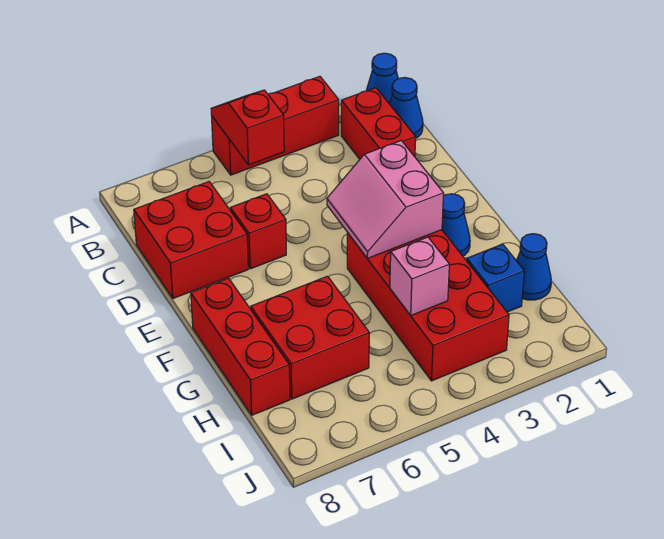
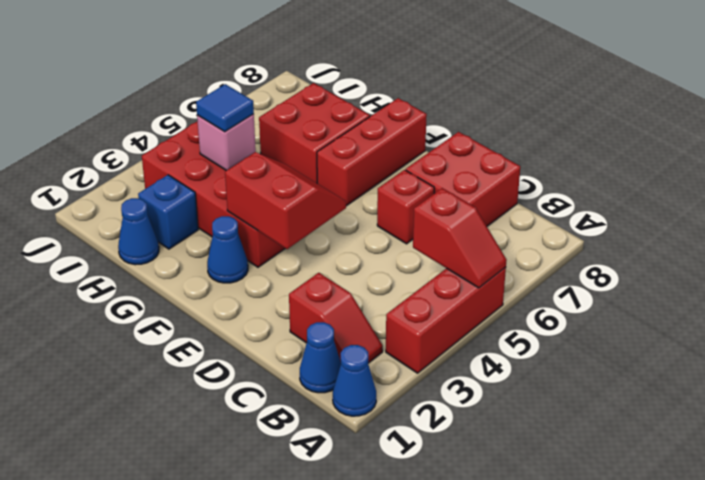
red brick B2:C2 level 1 -> red slope B2:C2 level 1 top C
pink slope E3:F4 level 2 top 3 -> red slope E3:F4 level 2 top 3
red brick F8:H8 level 1 -> red brick F6:F8 level 1
none -> blue tile H4 level 3

